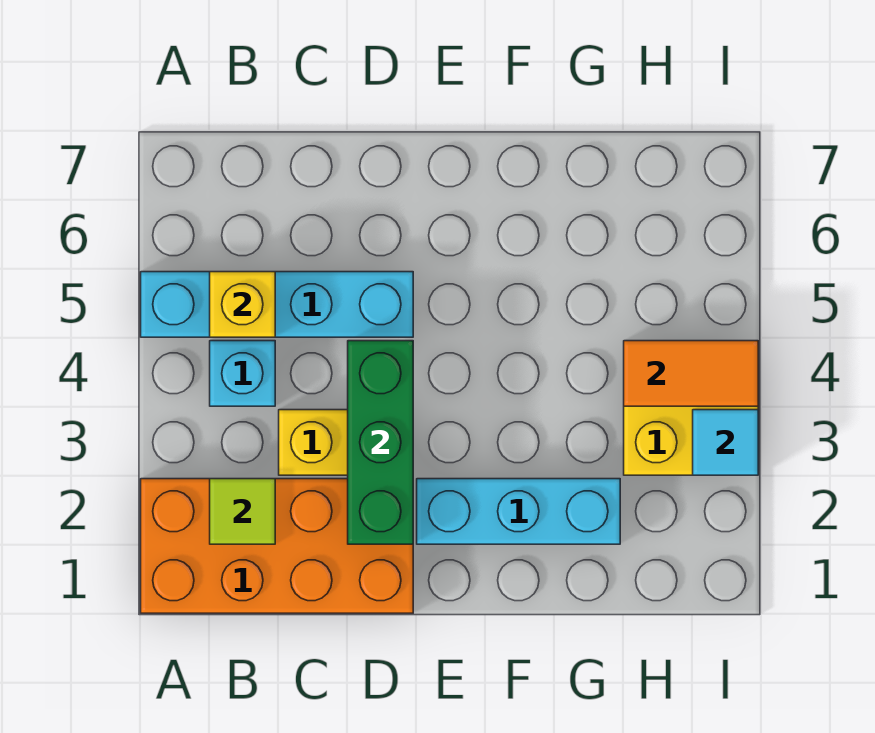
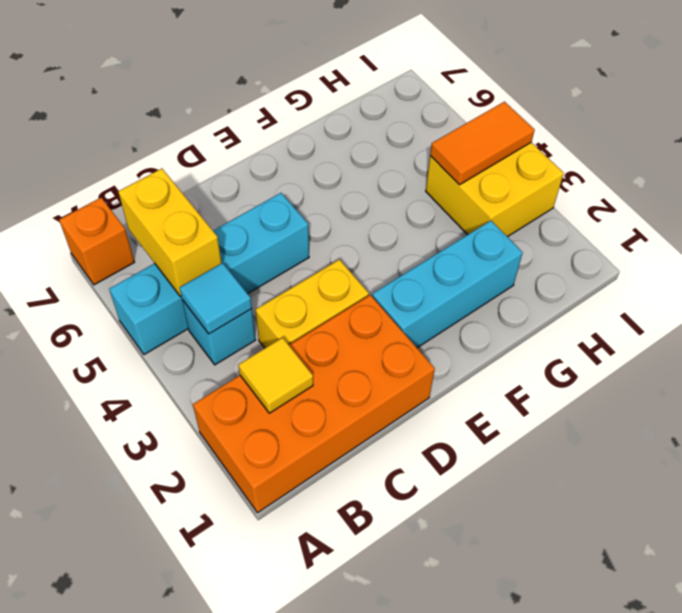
none -> orange brick A7 level 1
lime tile B2 level 2 -> yellow tile B2 level 2
yellow brick B5 level 2 -> yellow brick B5:B6 level 2
green brick D2:D4 level 2 -> none
cyan tile I3 level 2 -> cyan tile B4 level 2

